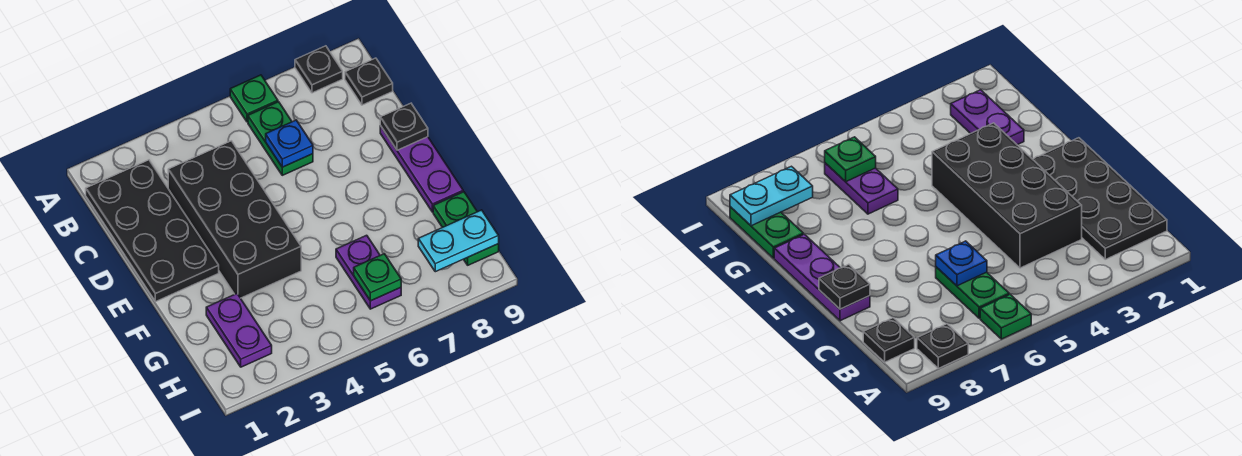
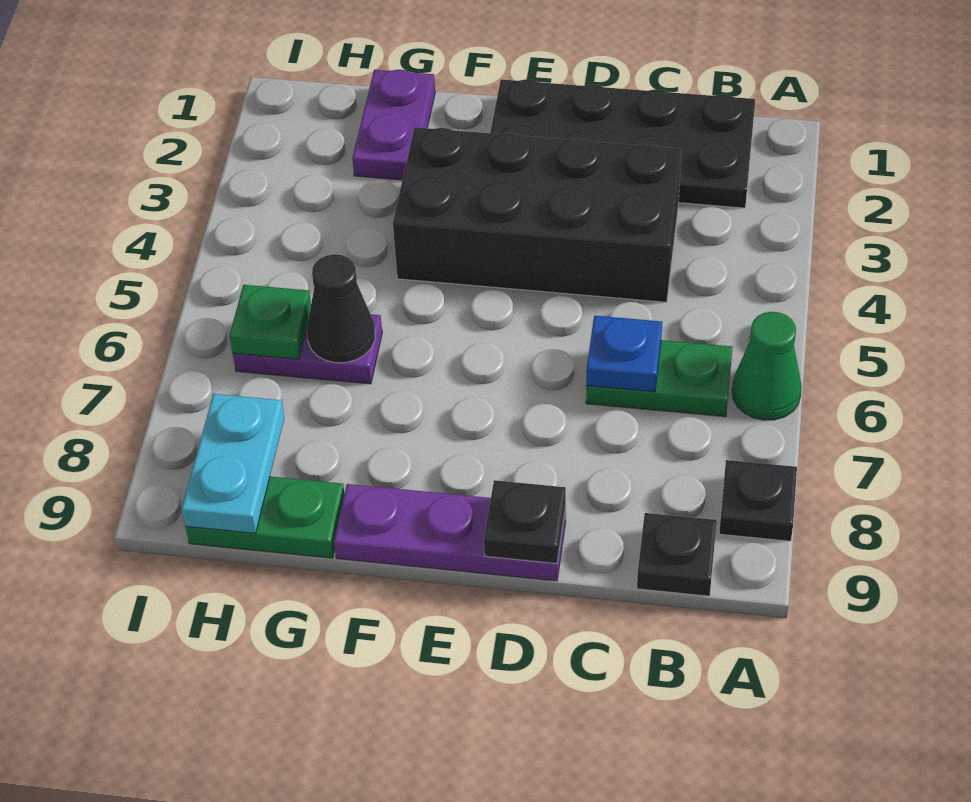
green plate A6 level 1 -> green cone A6 level 1
purple plate G2:H2 level 1 -> purple plate G1:G2 level 1
none -> black cone G6 level 2

